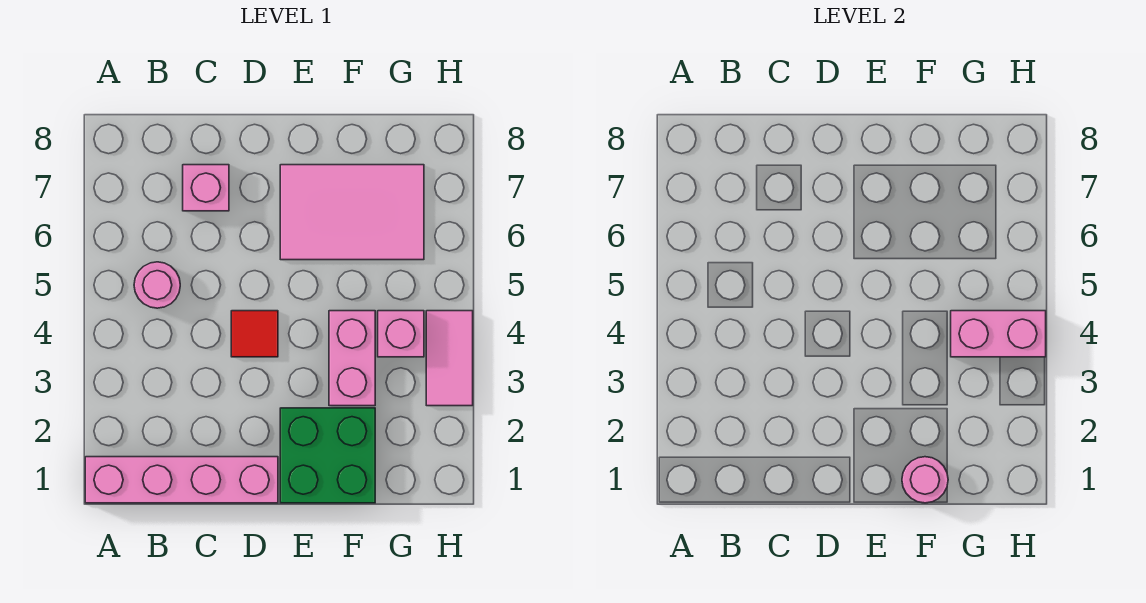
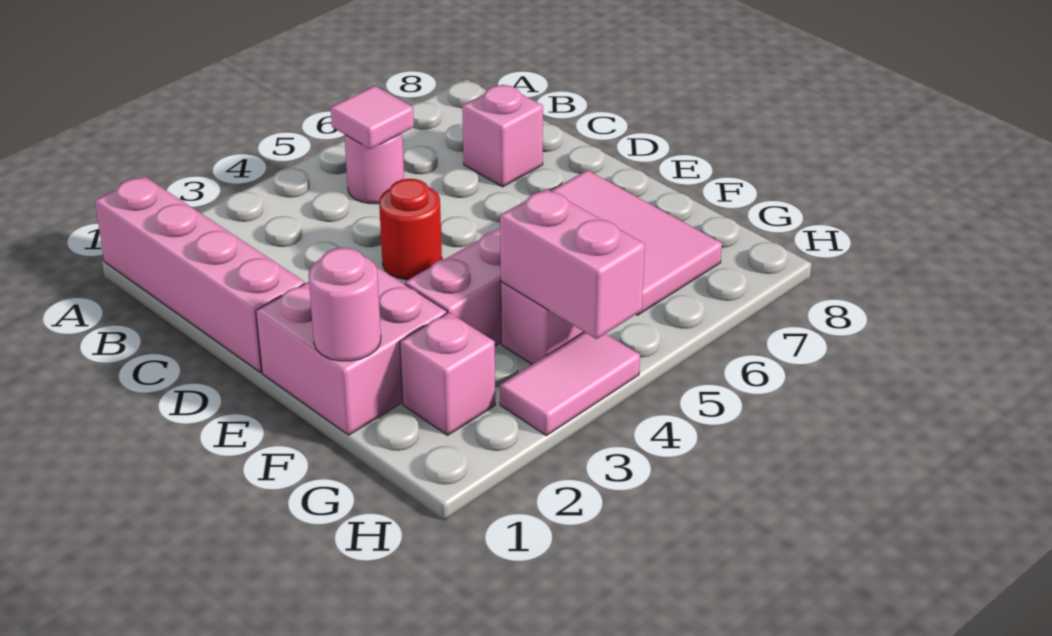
none -> pink tile B5 level 2
red tile D4 level 1 -> red round brick D4 level 1
green brick E1:F2 level 1 -> pink brick E1:F2 level 1
none -> pink brick G2 level 1

